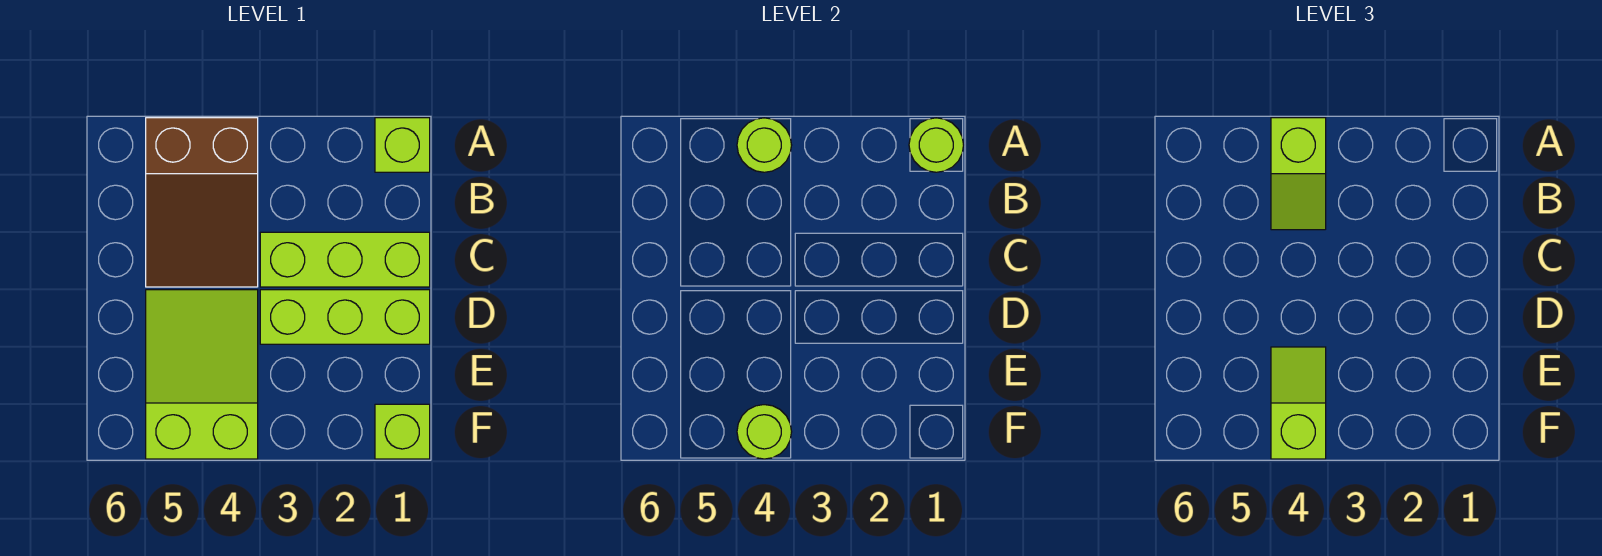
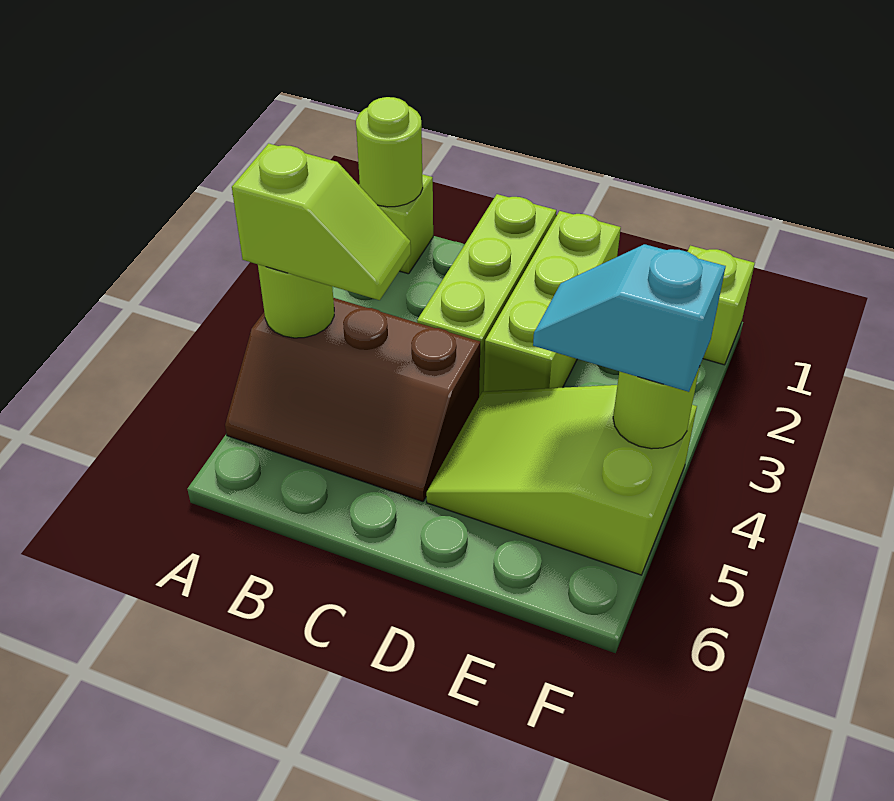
brown slope A4:C5 level 1 top A -> brown slope A4:C5 level 1 top 4
lime slope E4:F4 level 3 top F -> cyan slope E4:F4 level 3 top F

